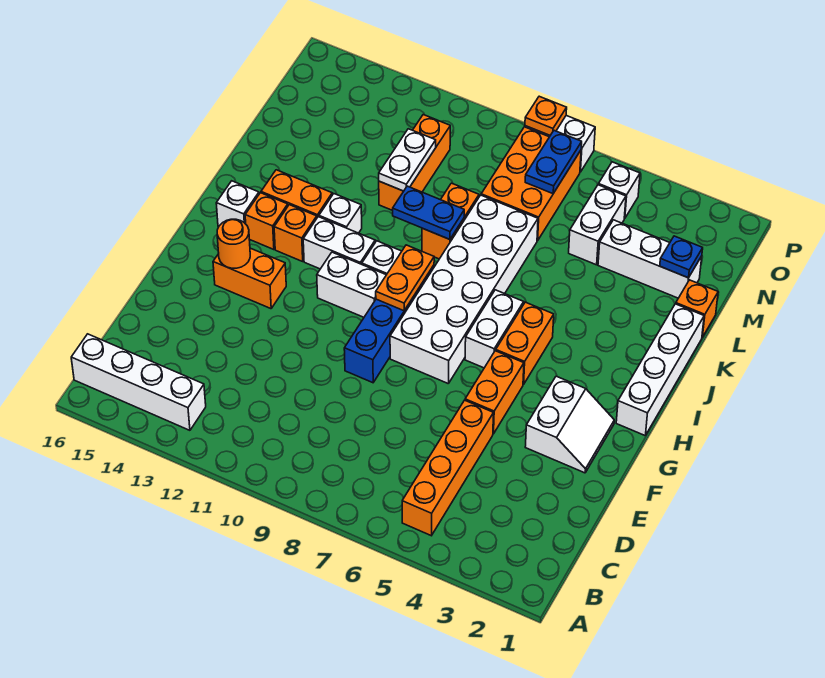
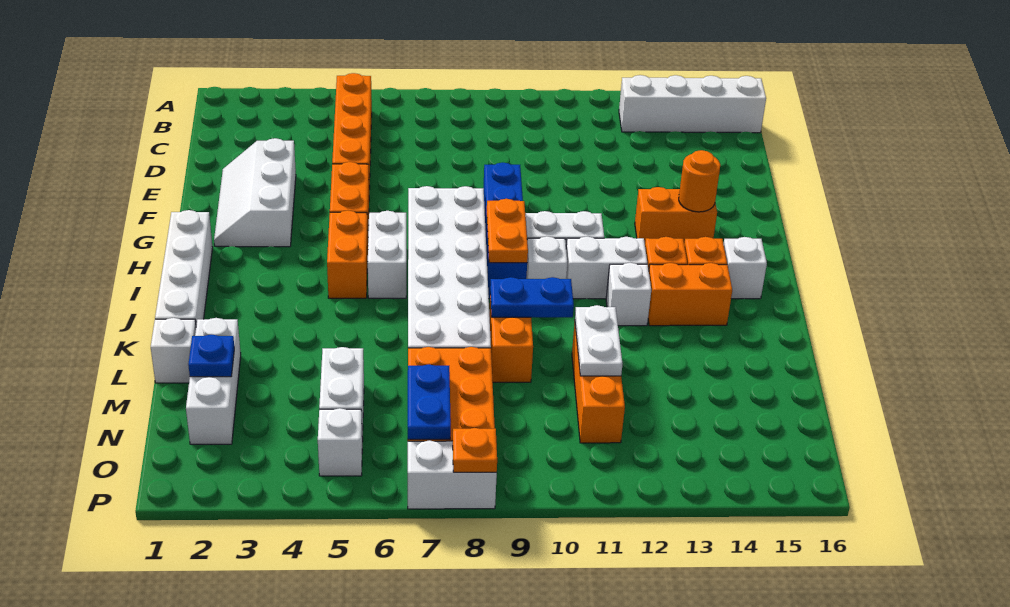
white slope F2:G3 level 1 top 3 -> white slope E2:G3 level 1 top 3
orange brick L1 level 1 -> white brick L1 level 1
white brick M2:M4 level 1 -> white brick L2:N2 level 1

